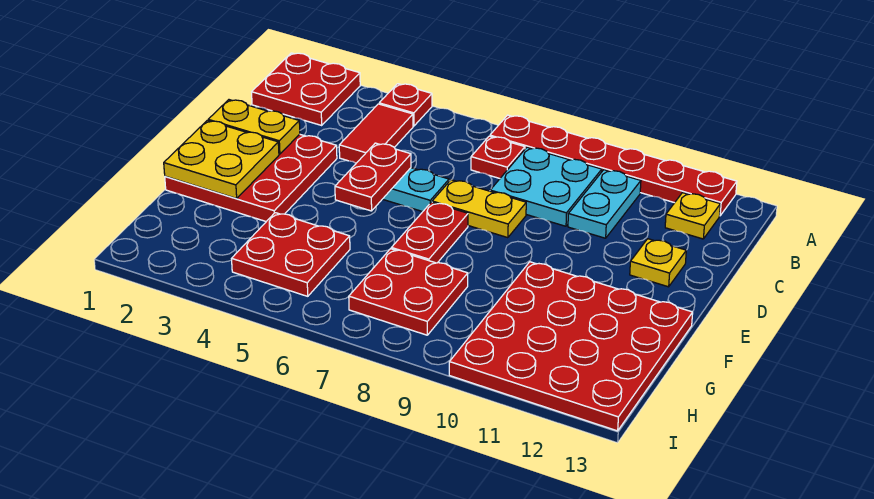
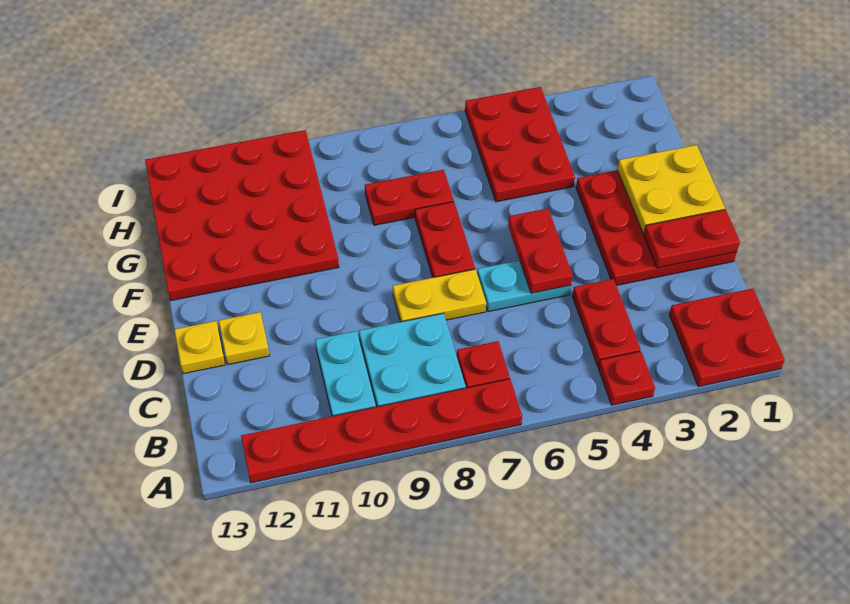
red tile B4:C4 level 1 -> red plate B4:C4 level 1
yellow plate B12 level 1 -> yellow plate D13 level 1
yellow plate D1:D2 level 2 -> red plate D1:D2 level 2
red plate G4:H5 level 1 -> red plate G4:I5 level 1
red plate G7:H8 level 1 -> red plate G7:G8 level 1

